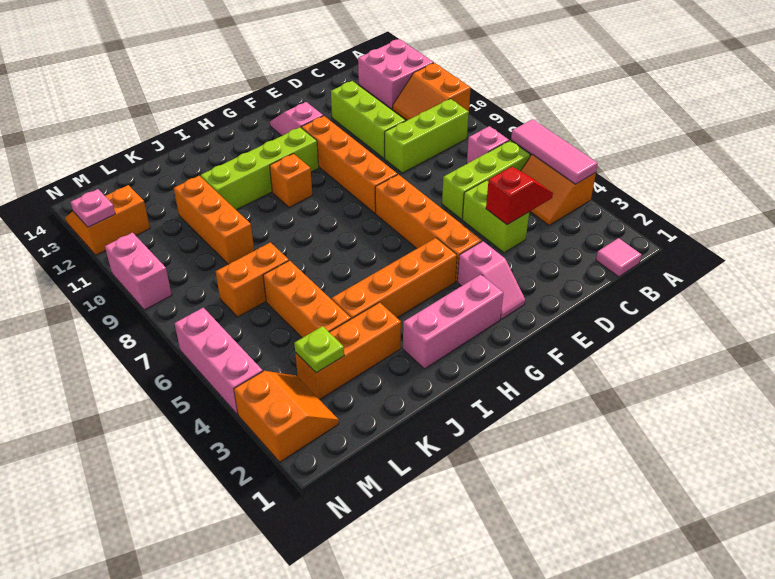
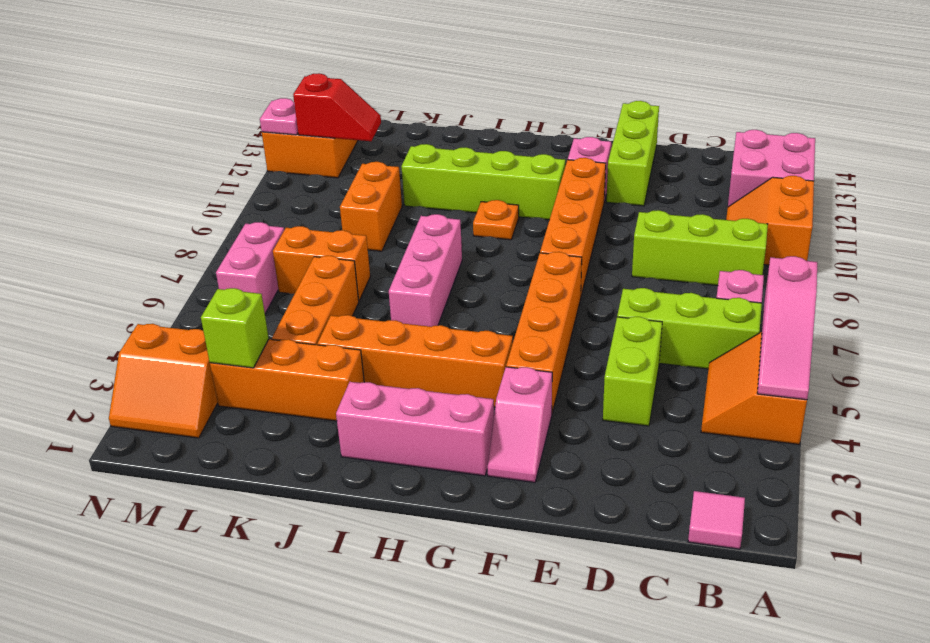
pink tile A4:A6 level 2 -> pink slope A4:A6 level 2 top 6
red slope C4:D4 level 2 top D -> red slope L12:M12 level 2 top M
lime brick D10:D12 level 1 -> lime brick E12:E14 level 1
orange brick H10 level 1 -> orange plate H10 level 1
orange brick K9:K11 level 1 -> orange brick K9:K10 level 1
lime plate L3 level 2 -> lime brick L3 level 2
orange slope M2:N3 level 1 top N -> orange slope M2:N3 level 1 top 3
pink brick N4:N6 level 1 -> pink brick I6:I8 level 1
pink brick N9:N10 level 1 -> pink brick M6:M7 level 1

